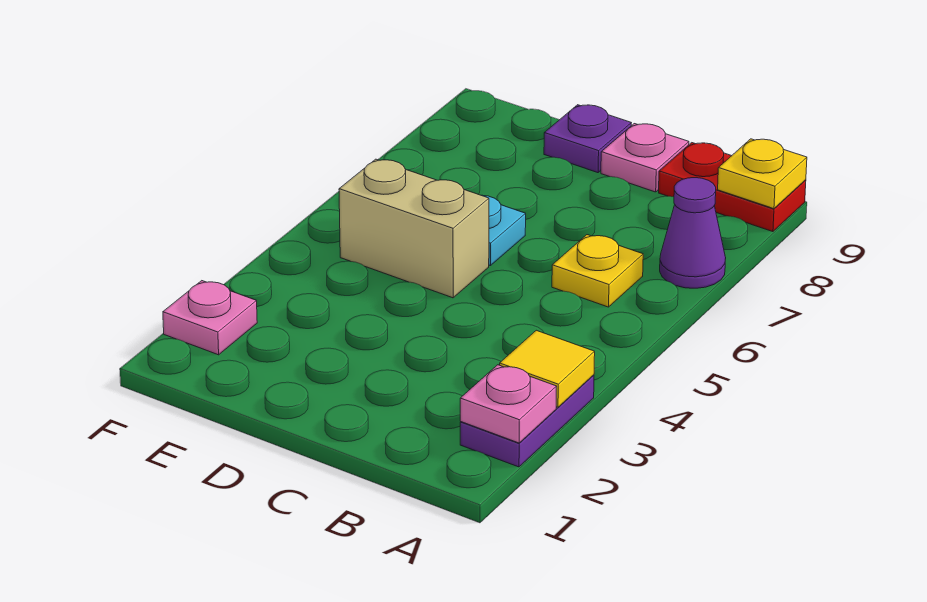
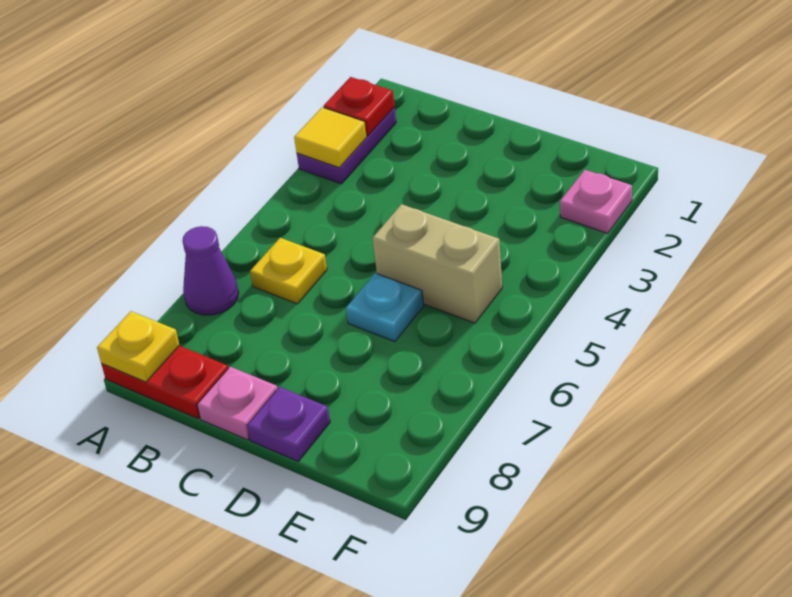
pink plate A2 level 2 -> red plate A2 level 2

